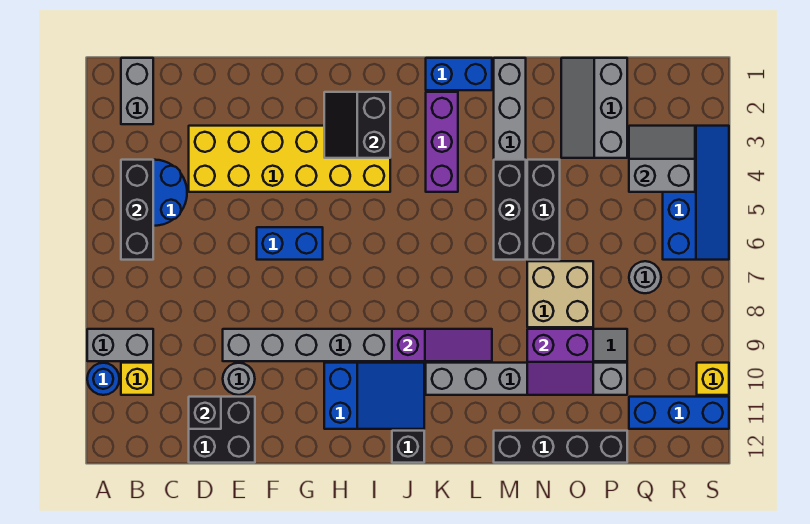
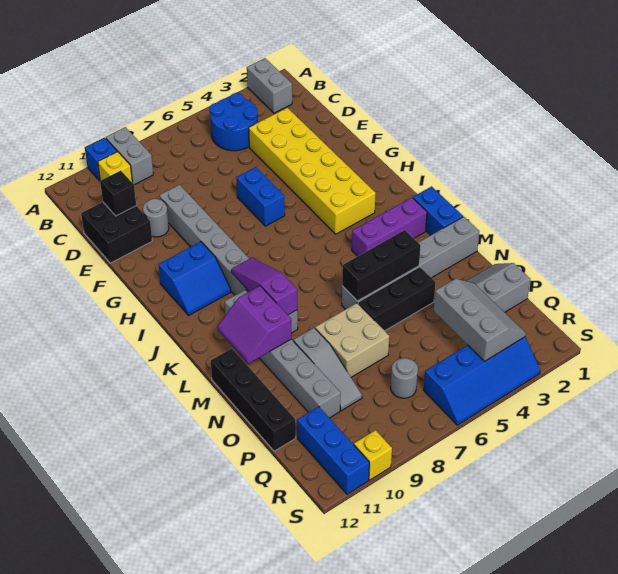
blue round brick A10 level 1 -> blue brick A10 level 1
grey brick B1:B2 level 1 -> grey brick A2:B2 level 1
black brick B4:B6 level 2 -> none
black slope H2:I3 level 2 top I -> none
blue slope H10:J11 level 1 top H -> blue slope H10:I11 level 1 top H
purple slope J9:L9 level 2 top J -> purple slope J9:L9 level 2 top L
black brick J12 level 1 -> none
purple slope N9:O10 level 2 top 9 -> purple slope L10:M11 level 2 top 10
grey slope Q3:R4 level 2 top 4 -> grey slope P3:R4 level 2 top 4

